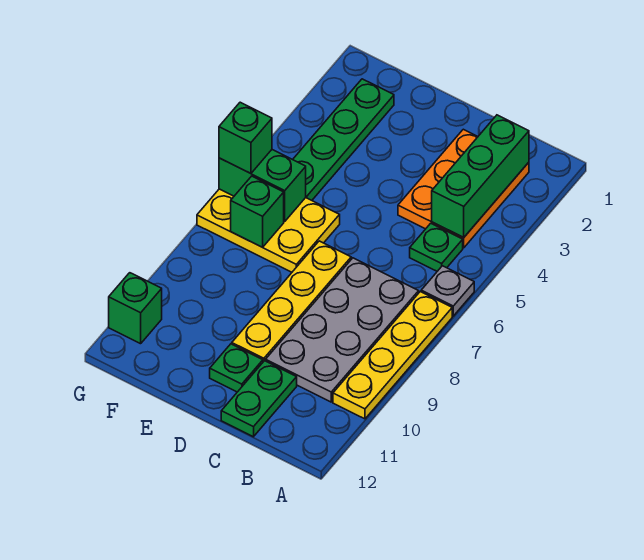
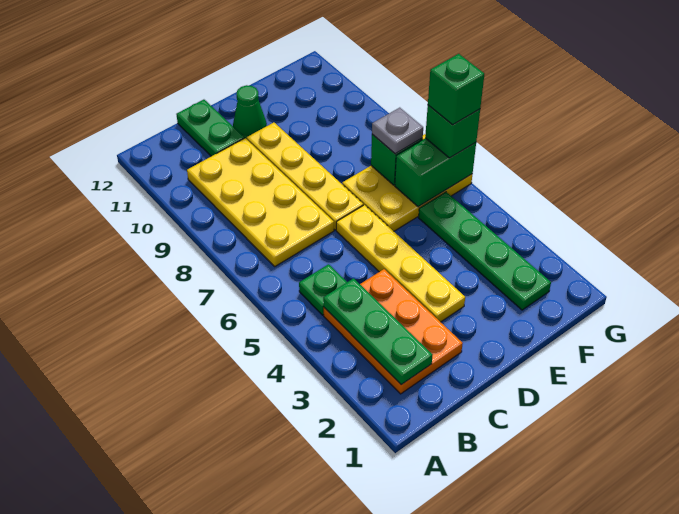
grey plate A6 level 1 -> grey plate F7 level 3
yellow plate A7:A10 level 1 -> yellow plate D3:D6 level 1
green brick B2:B4 level 2 -> green plate B2:B4 level 2
grey plate B7:C10 level 1 -> yellow plate B7:C10 level 1
green plate D11 level 1 -> green cone D11 level 1
green brick G11 level 1 -> green brick G6 level 4

